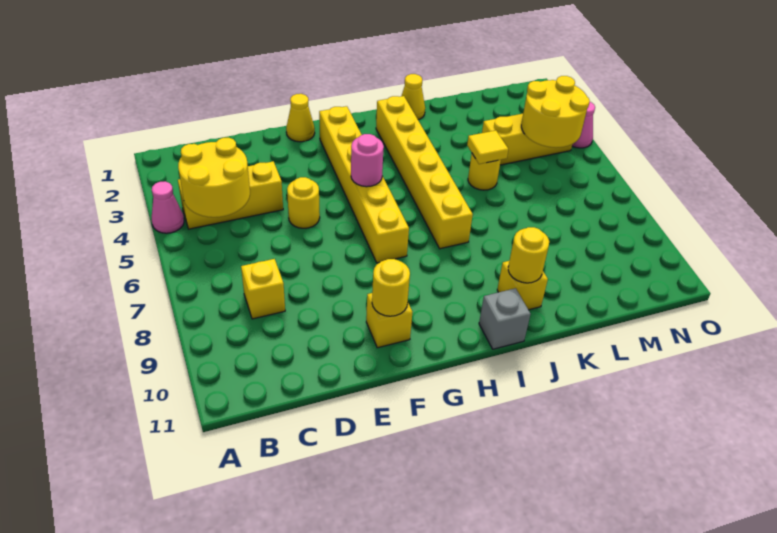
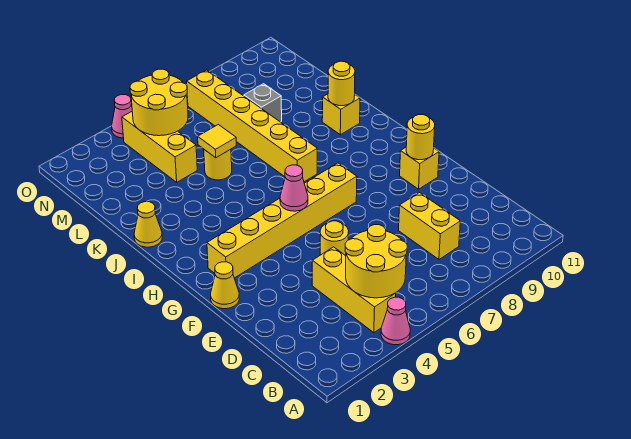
yellow brick C8 level 1 -> yellow brick C8:D8 level 1
pink round brick G5 level 2 -> pink cone G5 level 2
yellow brick I2:I7 level 1 -> yellow brick I7:N7 level 1
grey brick I11 level 1 -> grey brick L8 level 1

